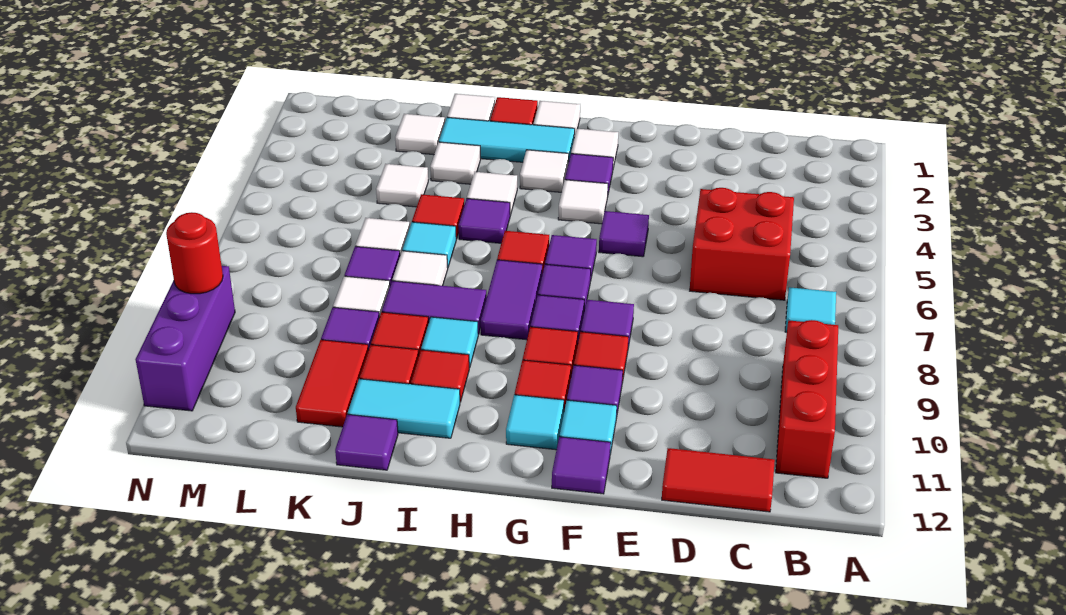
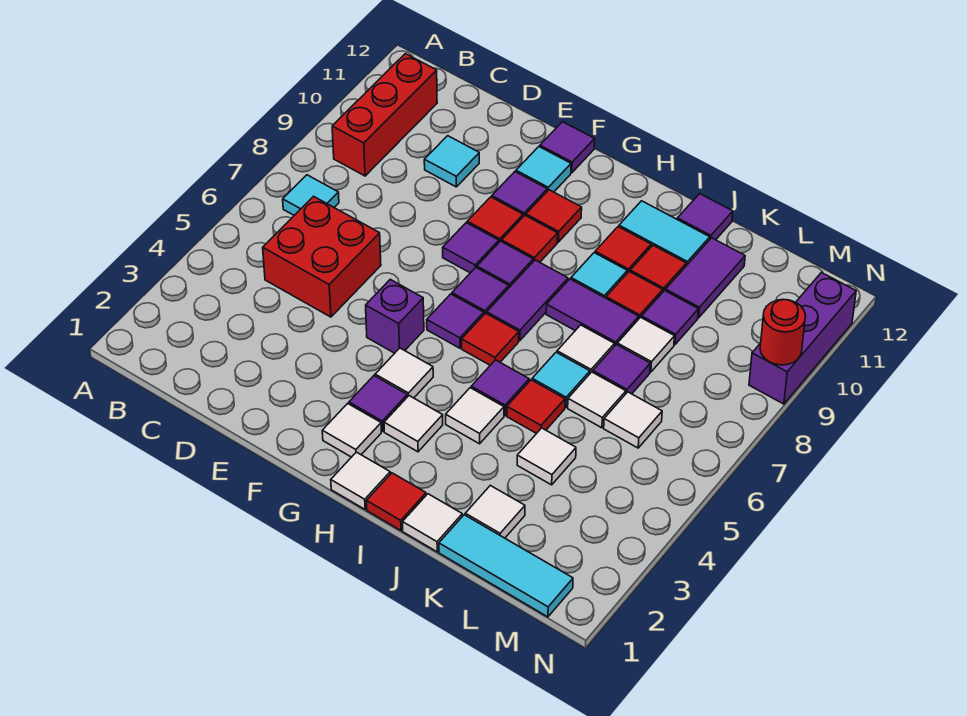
red tile C12:D12 level 1 -> none
purple tile F5 level 1 -> purple brick F5 level 1
cyan tile G11 level 1 -> cyan tile D10 level 1
cyan tile H2:J2 level 1 -> cyan tile K1:M1 level 1
white tile J3 level 1 -> white tile L6 level 1
red tile K10:K11 level 1 -> purple tile K10:K11 level 1

